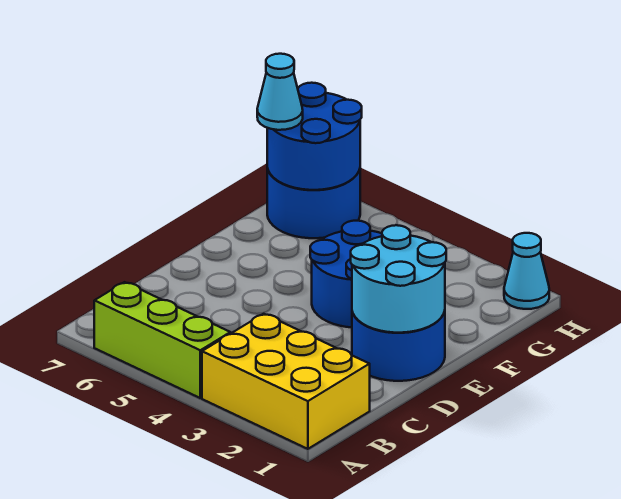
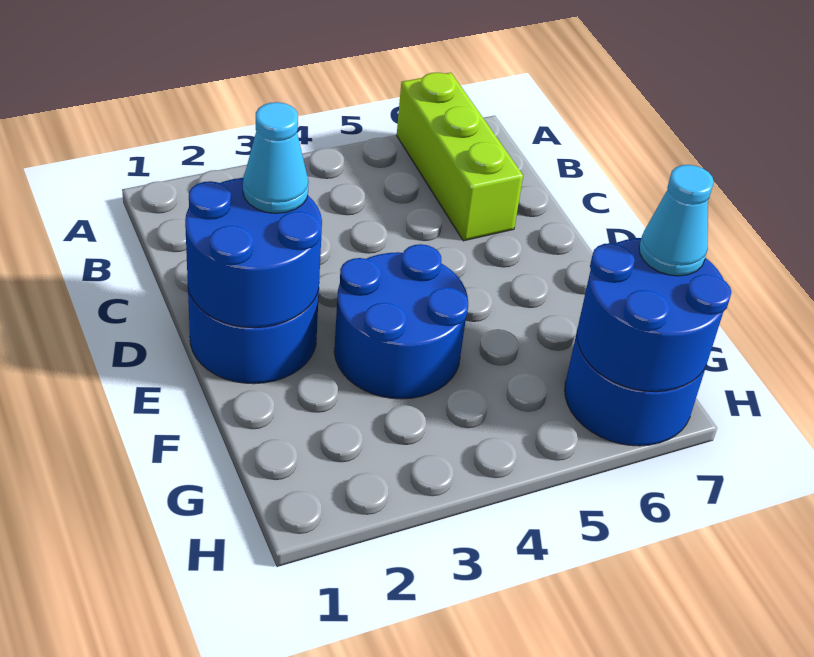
yellow brick A1:B3 level 1 -> none
lime brick A4:A6 level 1 -> lime brick A6:C6 level 1
cyan round brick D1:E2 level 2 -> blue round brick D1:E2 level 2
cyan cone H1 level 1 -> cyan cone D2 level 3

